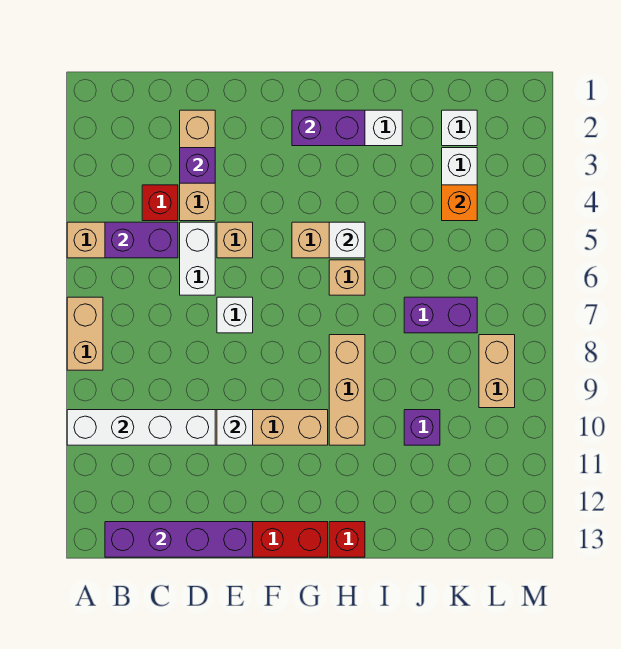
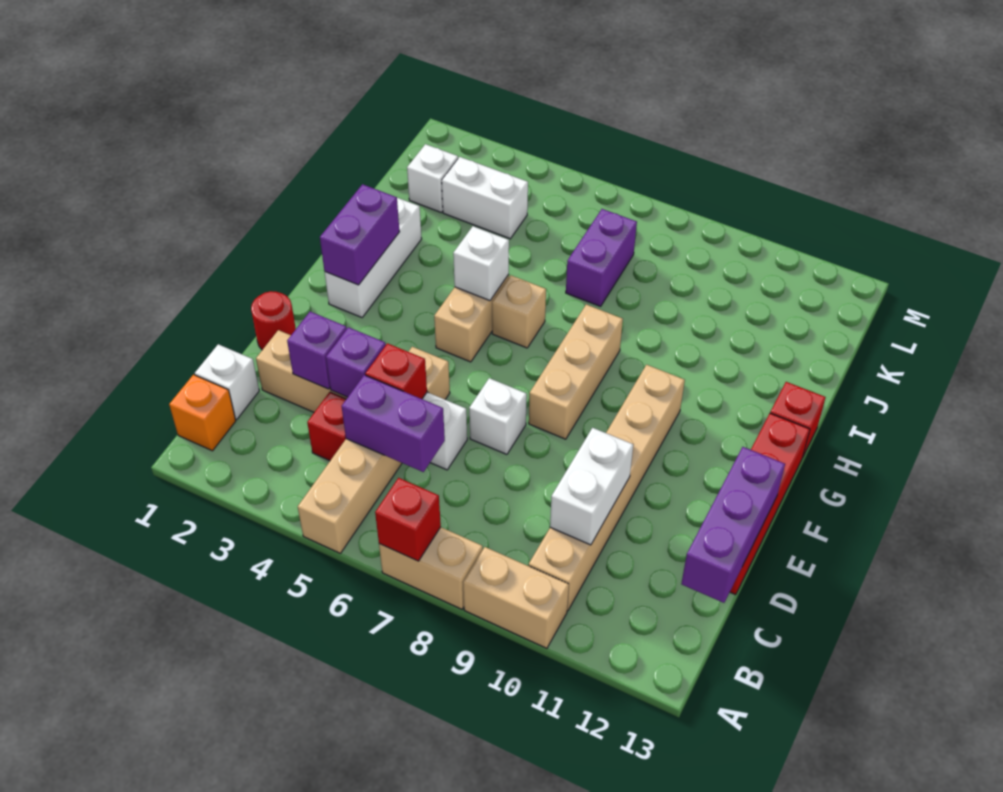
none -> red brick A7 level 2
white brick A10:D10 level 2 -> white brick C10:D10 level 2
purple brick B5:C5 level 2 -> purple brick C5:C6 level 2
purple brick B13:E13 level 2 -> purple brick C13:E13 level 2
none -> red brick D5 level 2
none -> red round brick E1 level 1
white brick E10 level 2 -> white brick C1 level 1
tan brick H8:H10 level 1 -> tan brick F8:H8 level 1
purple brick J10 level 1 -> purple brick D4 level 2
orange brick K4 level 2 -> orange brick B1 level 1
tan brick L8:L9 level 1 -> tan brick A9:A10 level 1

